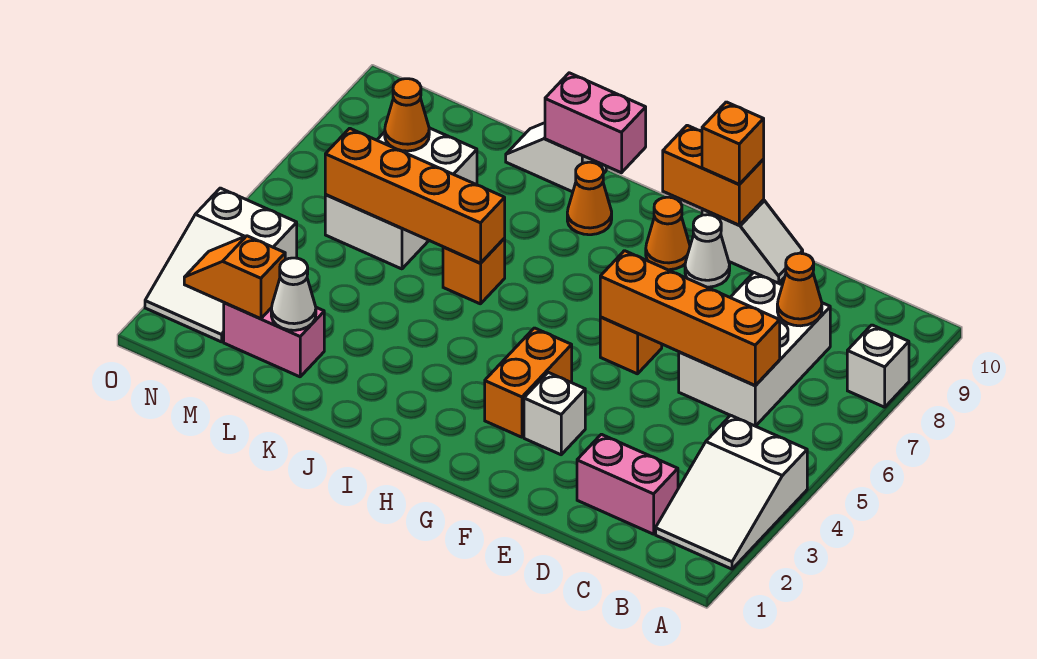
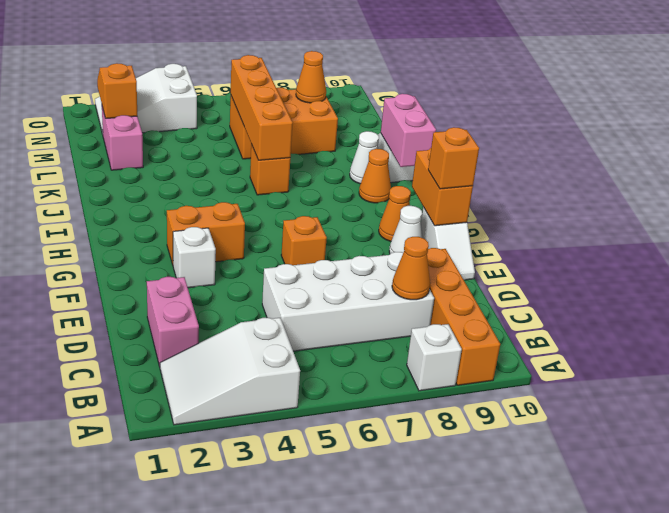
white brick C6:D8 level 1 -> white brick C5:D8 level 1
orange brick C6:F6 level 2 -> orange brick A9:D9 level 1
white cone L2 level 2 -> white cone J9 level 1
white brick L6:M8 level 1 -> orange brick L6:M8 level 1

